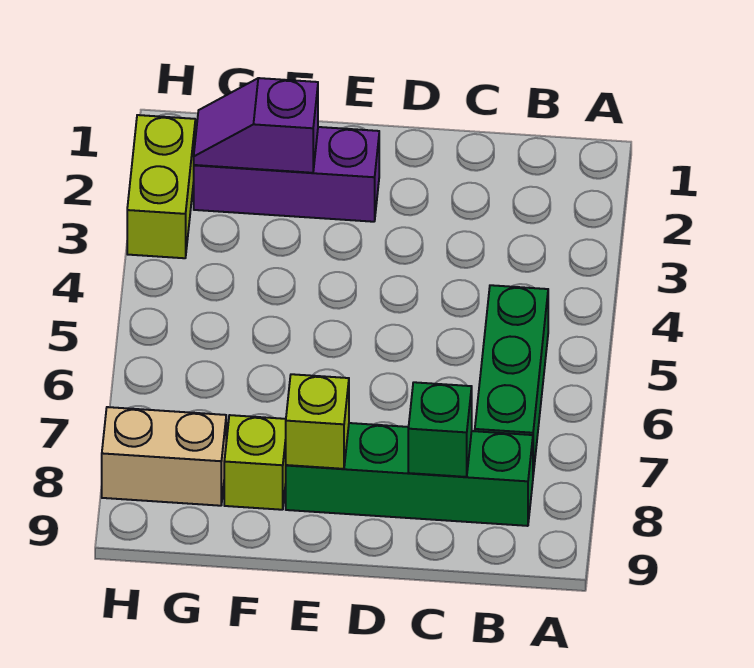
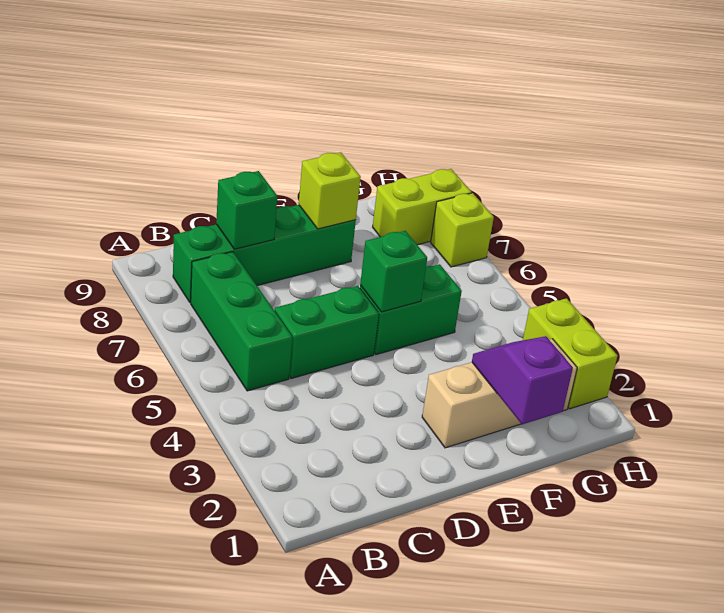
none -> green brick C5:D5 level 1
purple brick E2:G2 level 1 -> tan brick E2:G2 level 1
none -> green brick E5:F5 level 1
none -> green brick E5 level 2
purple slope F2:G2 level 2 top F -> purple slope F1:F2 level 2 top 1
lime brick F8 level 1 -> lime brick H7 level 1
tan brick G8:H8 level 1 -> lime brick G8:H8 level 1

